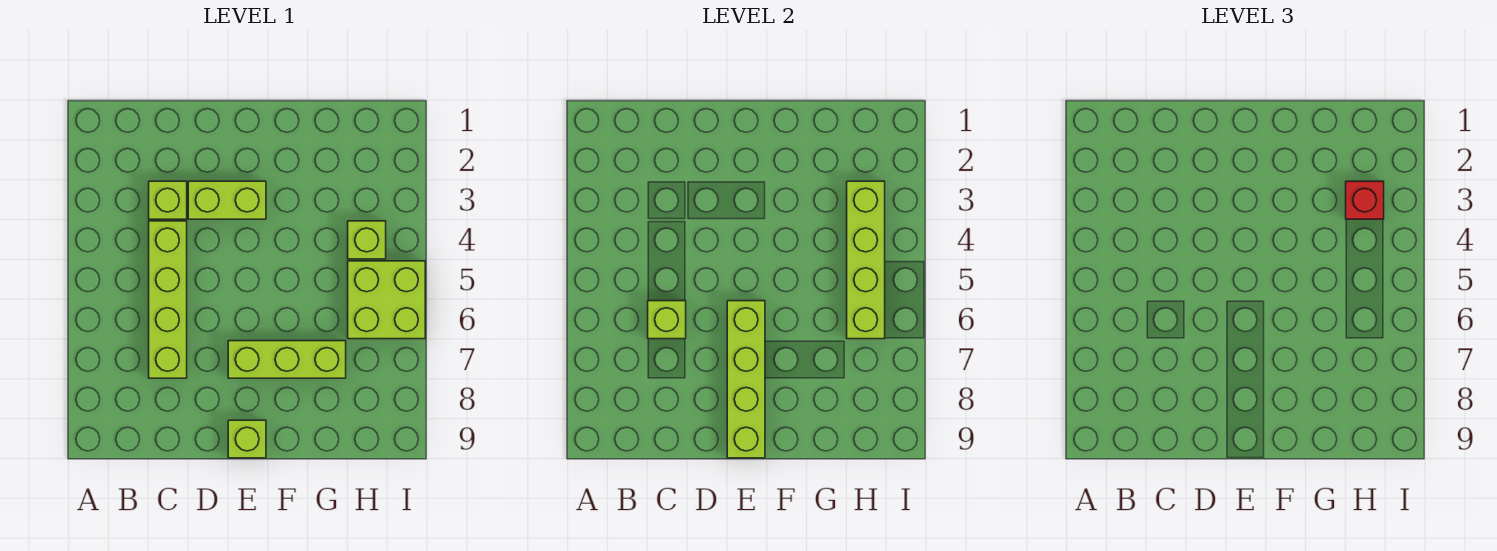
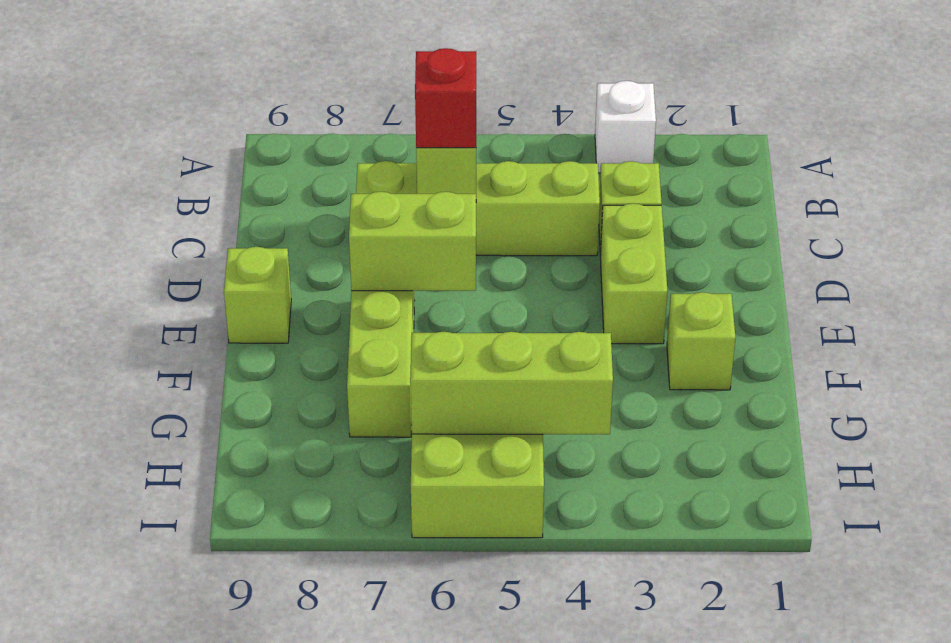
none -> white brick A3 level 1
lime brick E6:E9 level 2 -> lime brick E6:E7 level 2
lime brick H3:H6 level 2 -> lime brick H4:H6 level 2
red brick H3 level 3 -> red brick C6 level 3
lime brick H4 level 1 -> lime brick F2 level 1

